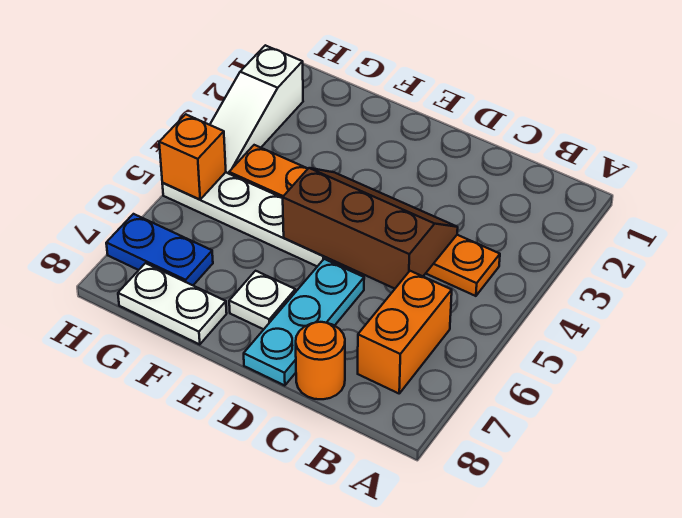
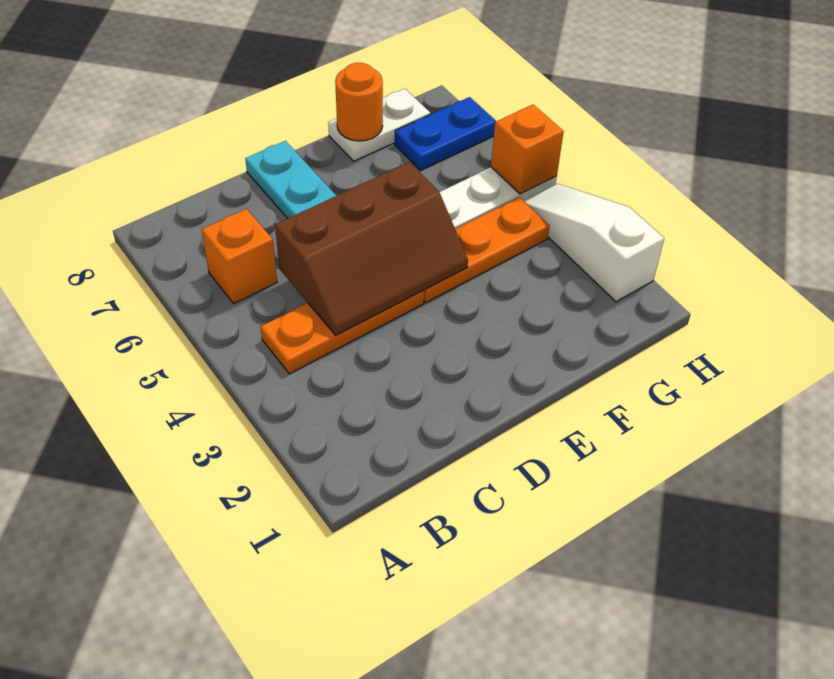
orange brick B6:B7 level 1 -> orange brick B6 level 1
orange round brick C8 level 1 -> orange round brick F8 level 2
white plate E7 level 1 -> none

